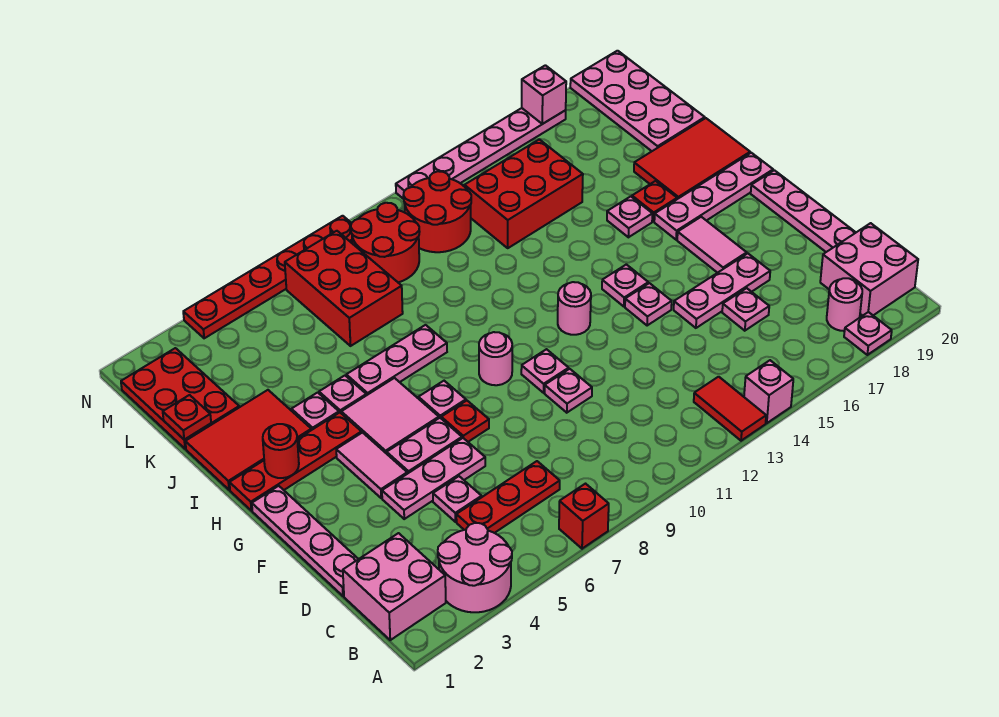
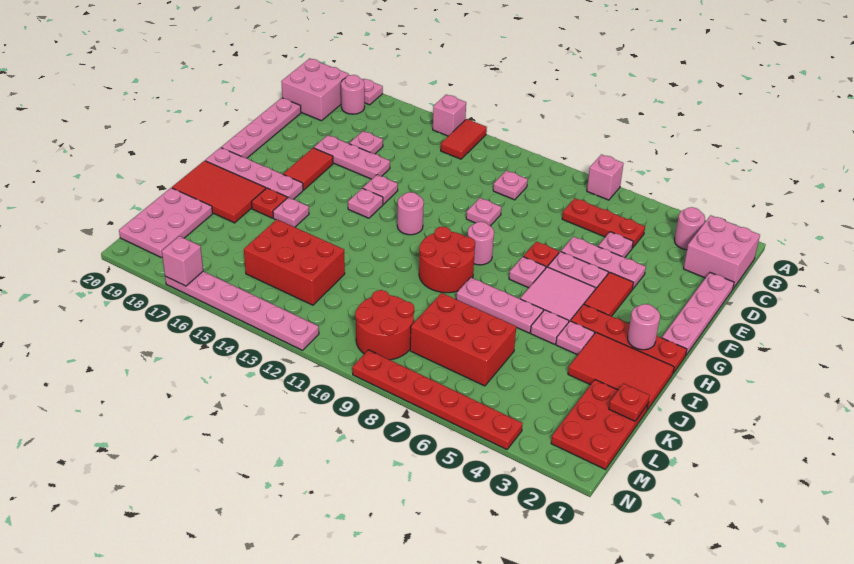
pink round brick A3:B4 level 1 -> pink round brick B3 level 1
red brick A7 level 1 -> pink brick A7 level 1
pink tile F4:G4 level 1 -> red tile F4:G4 level 1
pink plate F10 level 1 -> pink plate C10 level 1
pink tile F17:G17 level 1 -> red tile F17:G17 level 1
red round brick H2 level 2 -> pink round brick H2 level 2
red brick K7:M8 level 1 -> red brick K6:L8 level 1
pink plate K19:N20 level 1 -> pink plate K19:M20 level 1
red round brick L11:M12 level 1 -> red round brick H9:I10 level 1

